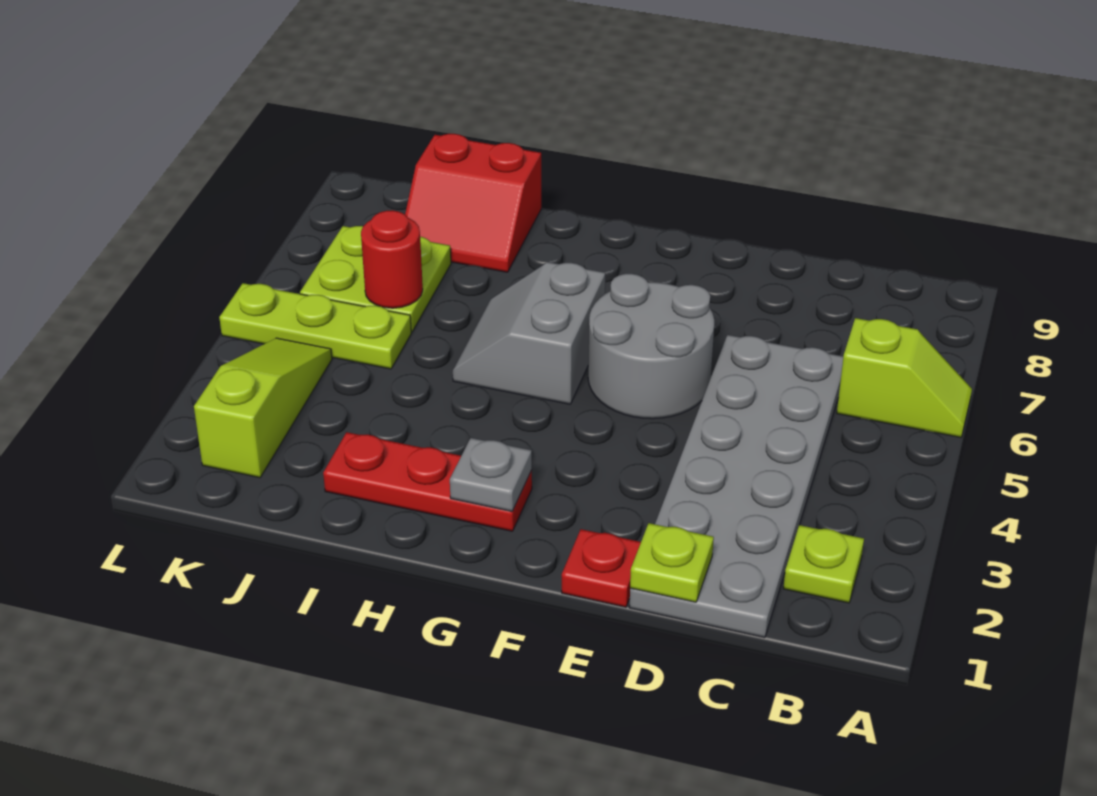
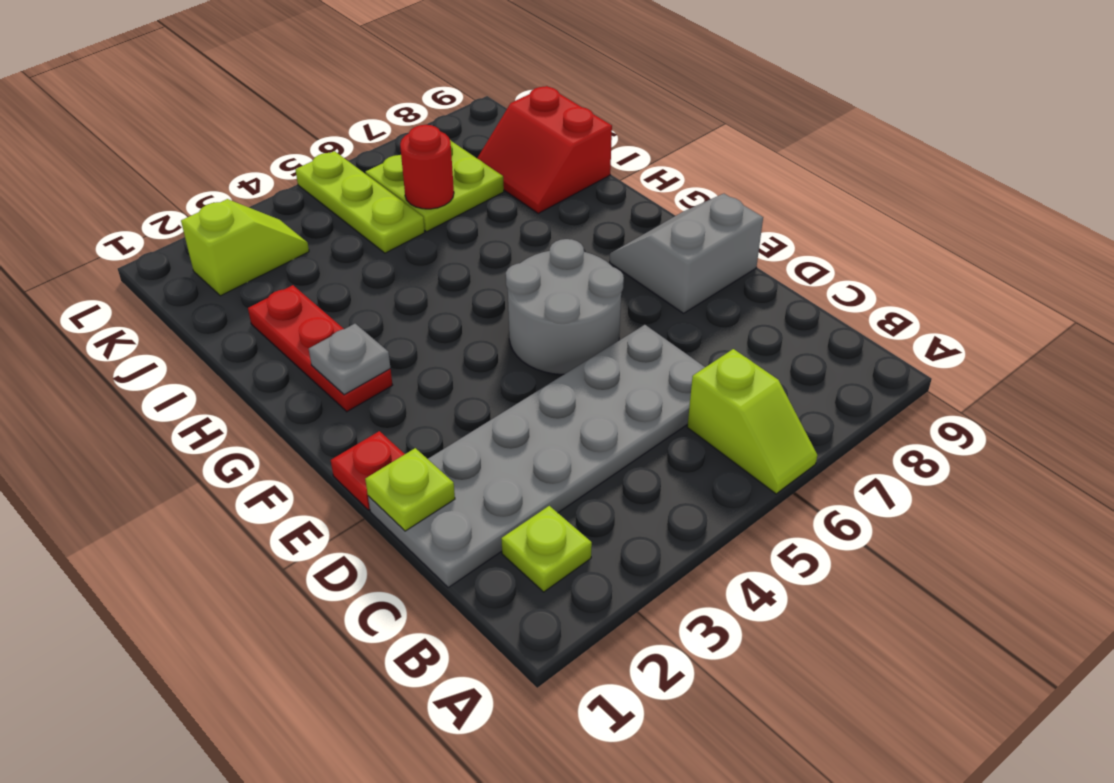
grey slope G5:H6 level 1 top G -> grey slope E8:F9 level 1 top E
lime slope K2:K4 level 1 top 2 -> lime slope K2:K3 level 1 top 2

